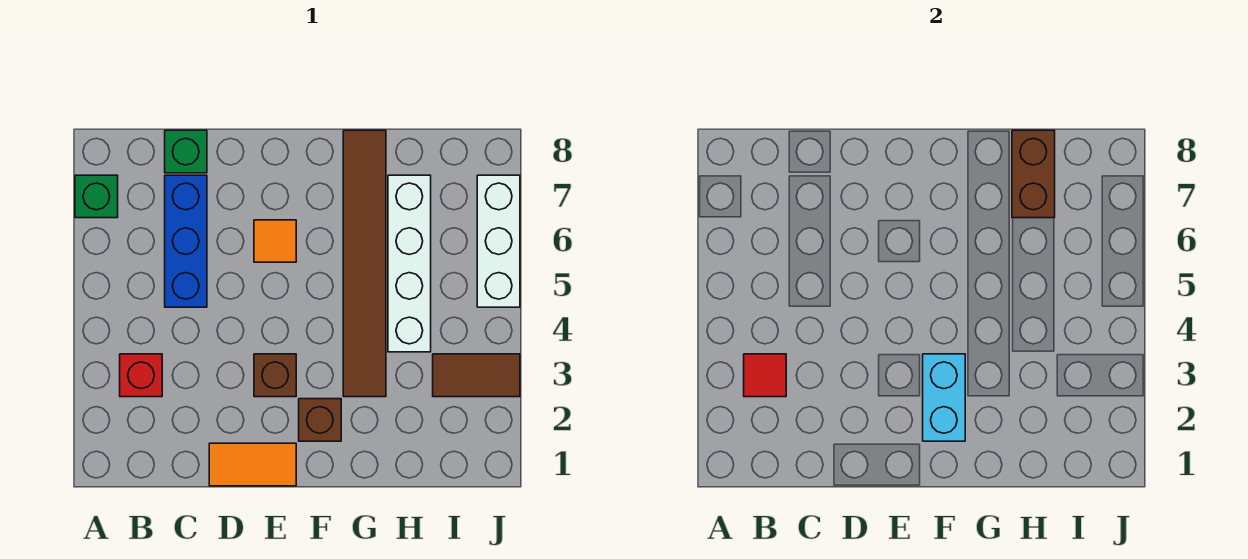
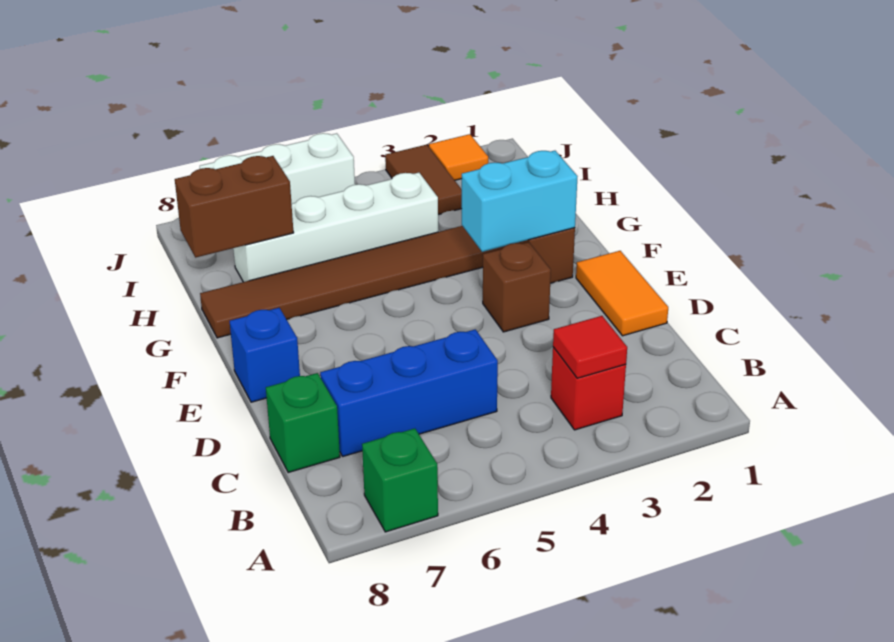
orange tile E6 level 1 -> orange tile J2 level 1
none -> blue brick E8 level 1

